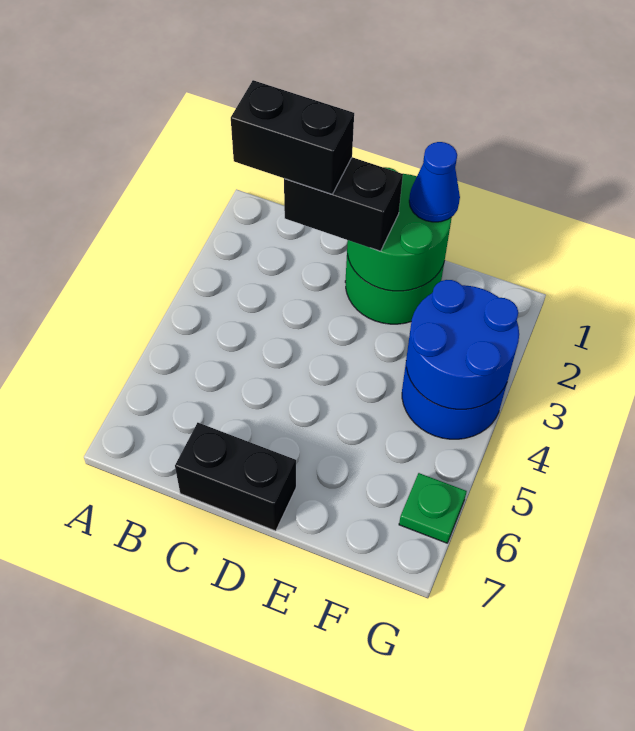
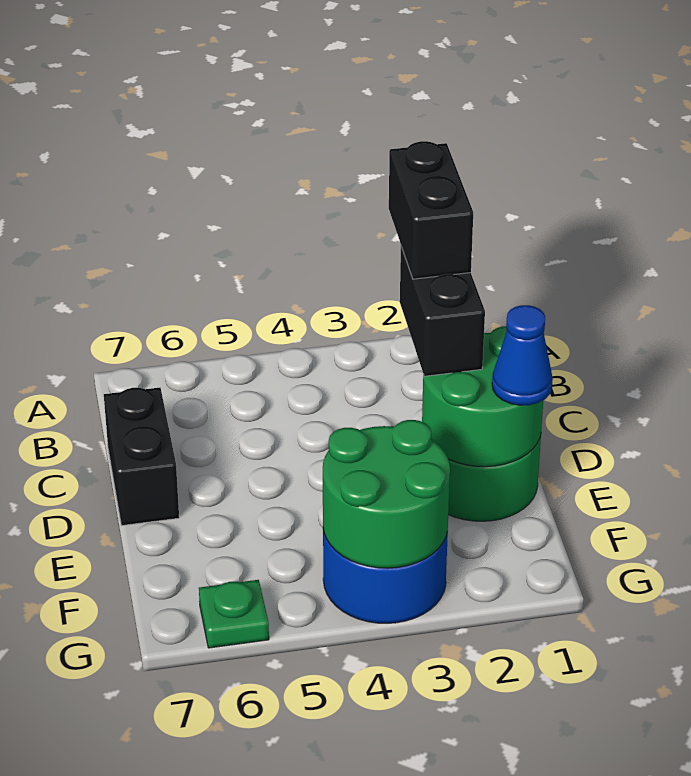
blue round brick F3:G4 level 2 -> green round brick F3:G4 level 2

